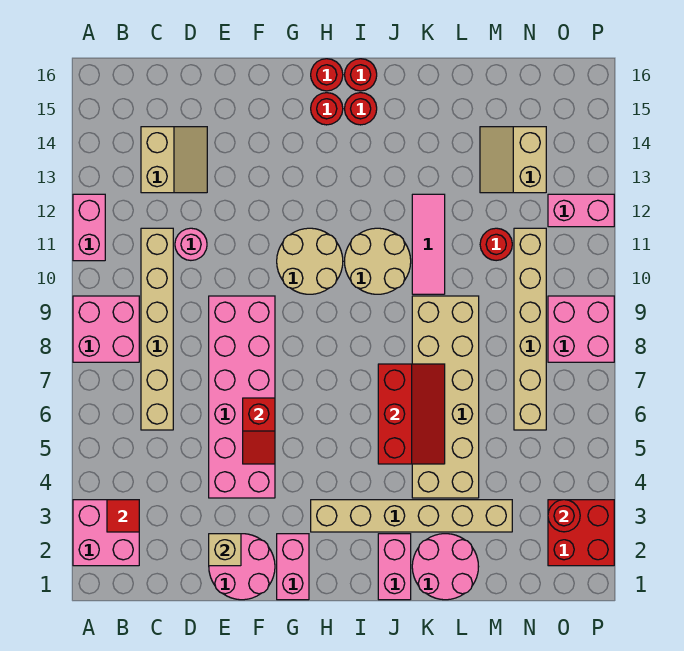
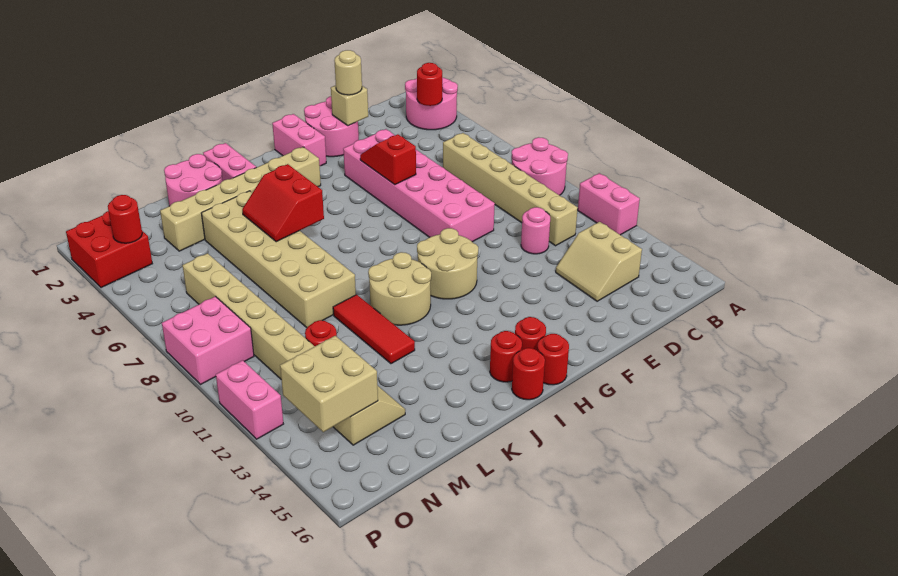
pink brick A2:B3 level 1 -> pink round brick A2:B3 level 1
pink brick A8:B9 level 1 -> pink round brick A8:B9 level 1
red tile B3 level 2 -> red round brick B3 level 2
none -> tan round brick E2 level 3
red slope J5:K7 level 2 top J -> red slope J5:K6 level 2 top J
pink tile K10:K12 level 1 -> red tile K10:K12 level 1
none -> tan brick N13:O14 level 2
pink brick O12:P12 level 1 -> pink brick P11:P12 level 1

